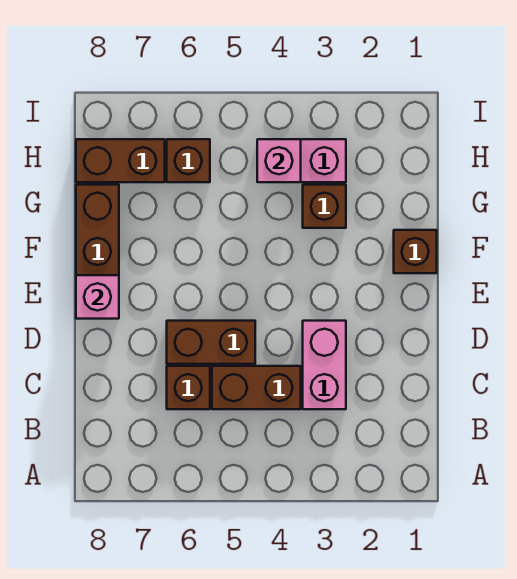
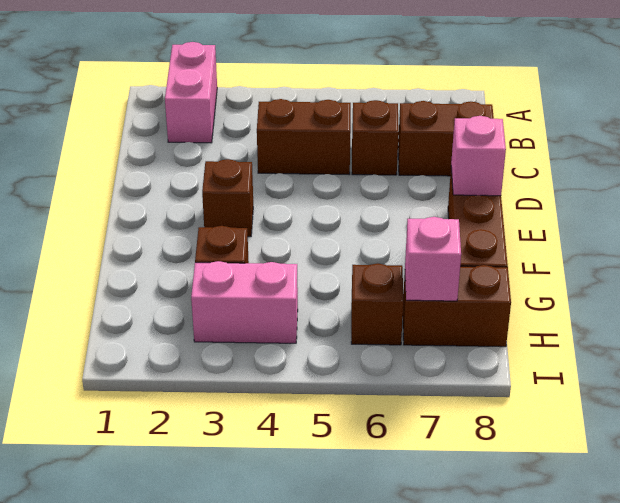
pink brick C3:D3 level 1 -> pink brick A2:B2 level 1
brown brick D5:D6 level 1 -> brown brick C7:C8 level 1
brown brick F1 level 1 -> brown brick E3 level 1
pink brick H4 level 2 -> pink brick H7 level 2

